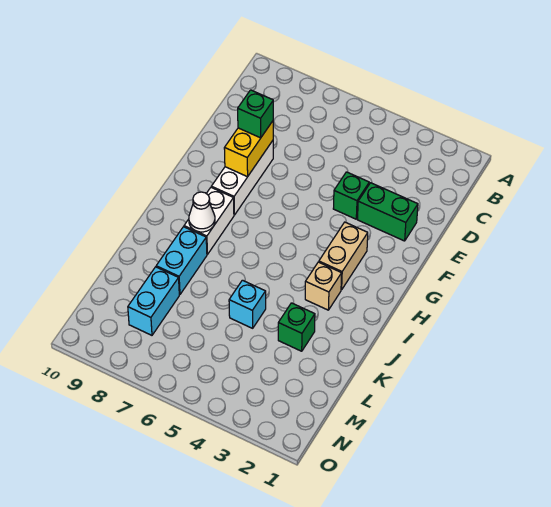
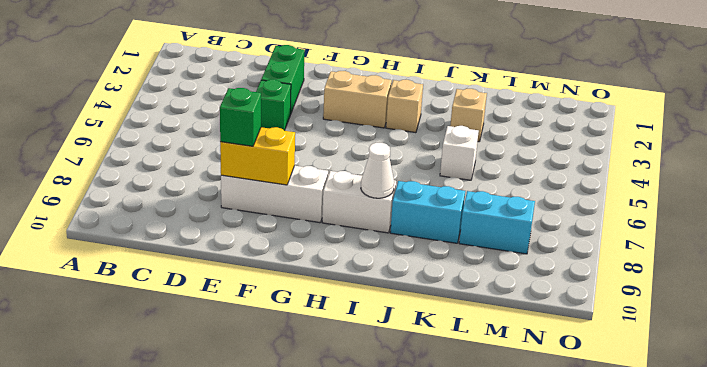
green brick K3 level 1 -> tan brick K3 level 1
cyan brick K5 level 1 -> white brick K5 level 1

